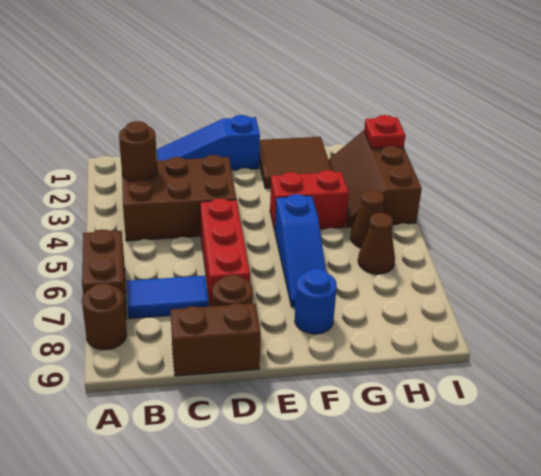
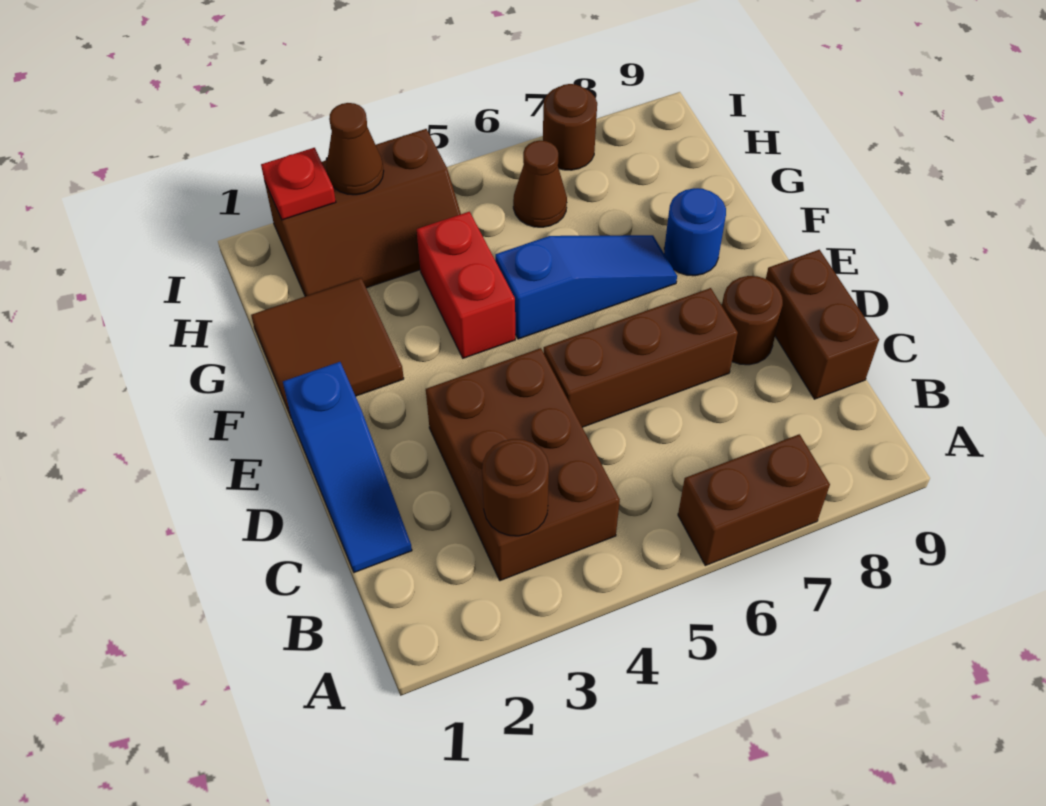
brown round brick A8 level 1 -> brown round brick I7 level 1
blue tile B7:C7 level 1 -> none
red brick D5:D7 level 1 -> brown brick D5:D7 level 1
brown cone H5 level 1 -> brown cone I3 level 2

